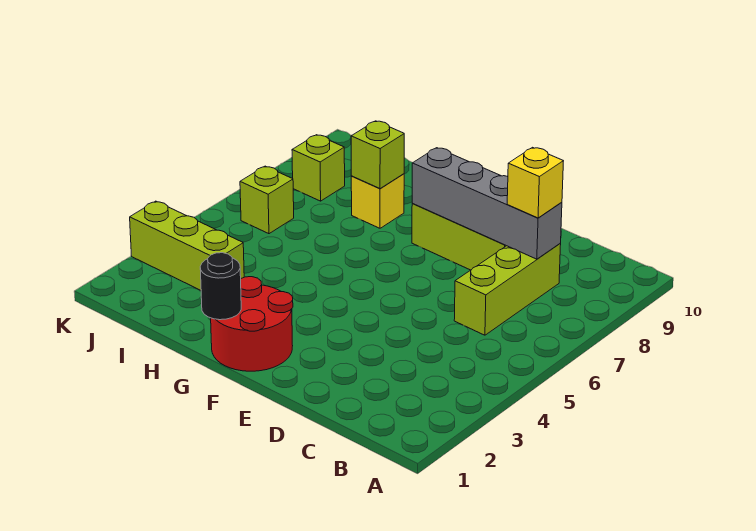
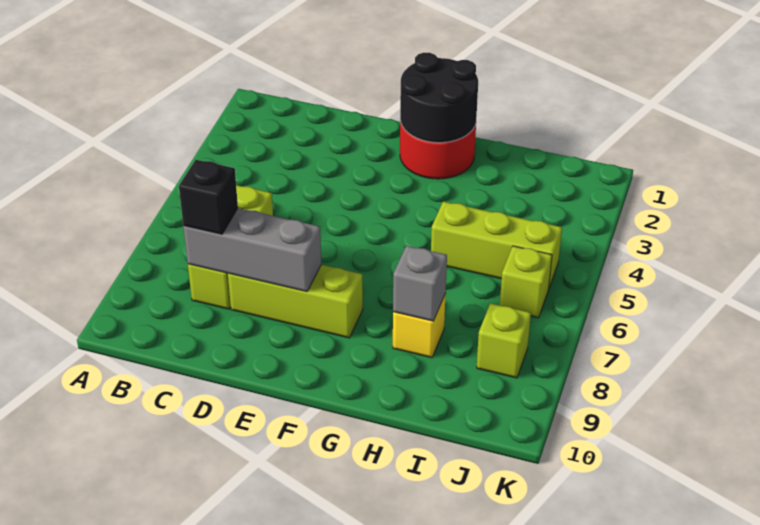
grey brick C8:F8 level 2 -> grey brick C8:E8 level 2
yellow brick C8 level 3 -> black brick C8 level 3
black round brick G1 level 2 -> black round brick F1:G2 level 2
lime brick H8 level 2 -> grey brick H8 level 2
lime brick I3:K3 level 1 -> lime brick H5:J5 level 1

